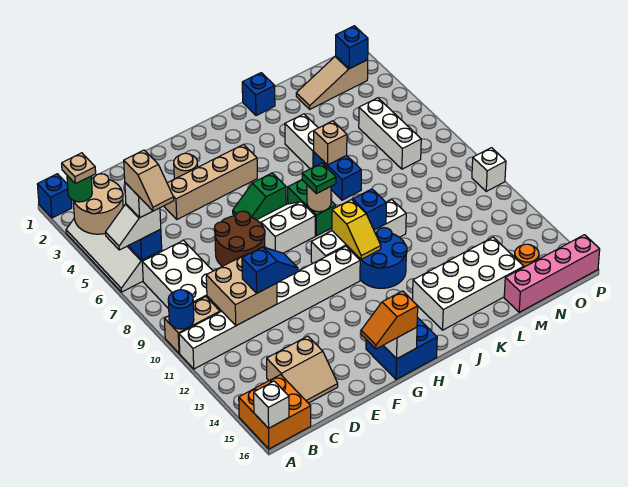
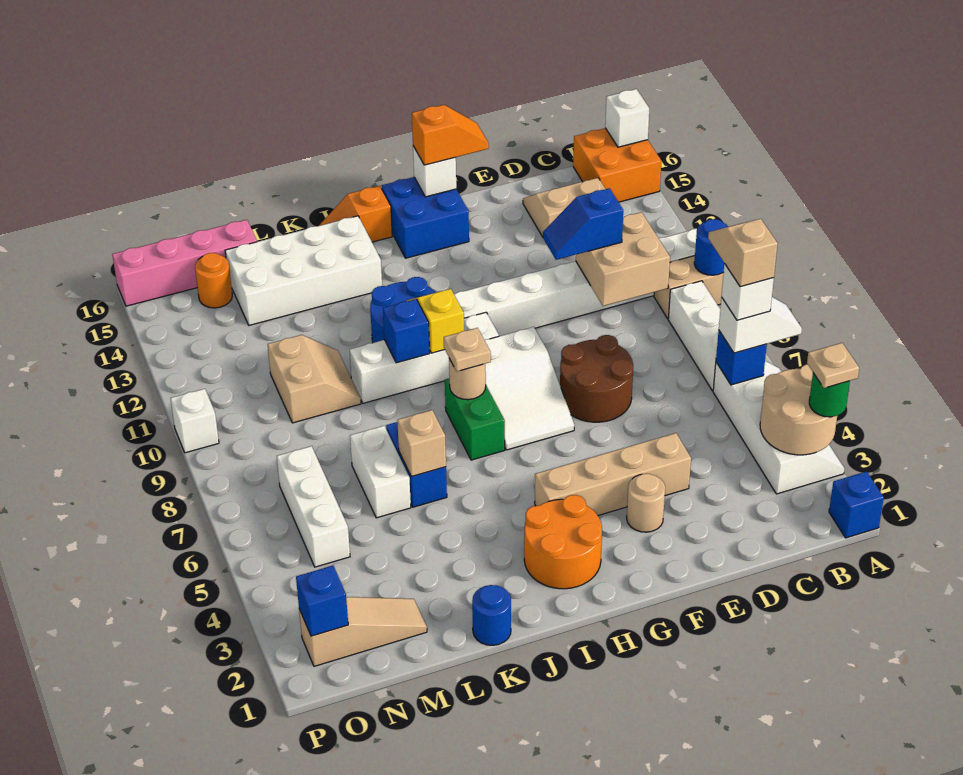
white brick B7:C9 level 1 -> white brick B7:B9 level 1
green slope G6:H6 level 1 top H -> none
white slope G7:H8 level 1 top 8 -> white slope G7:H9 level 1 top 9
none -> orange round brick H2:I3 level 1
green plate I8 level 3 -> tan plate I8 level 3
none -> orange slope I16:J16 level 1 top I
blue brick K1 level 1 -> blue round brick K1 level 1
white brick K4:K5 level 1 -> white brick L6:L7 level 1
none -> tan slope L10:M11 level 1 top M

